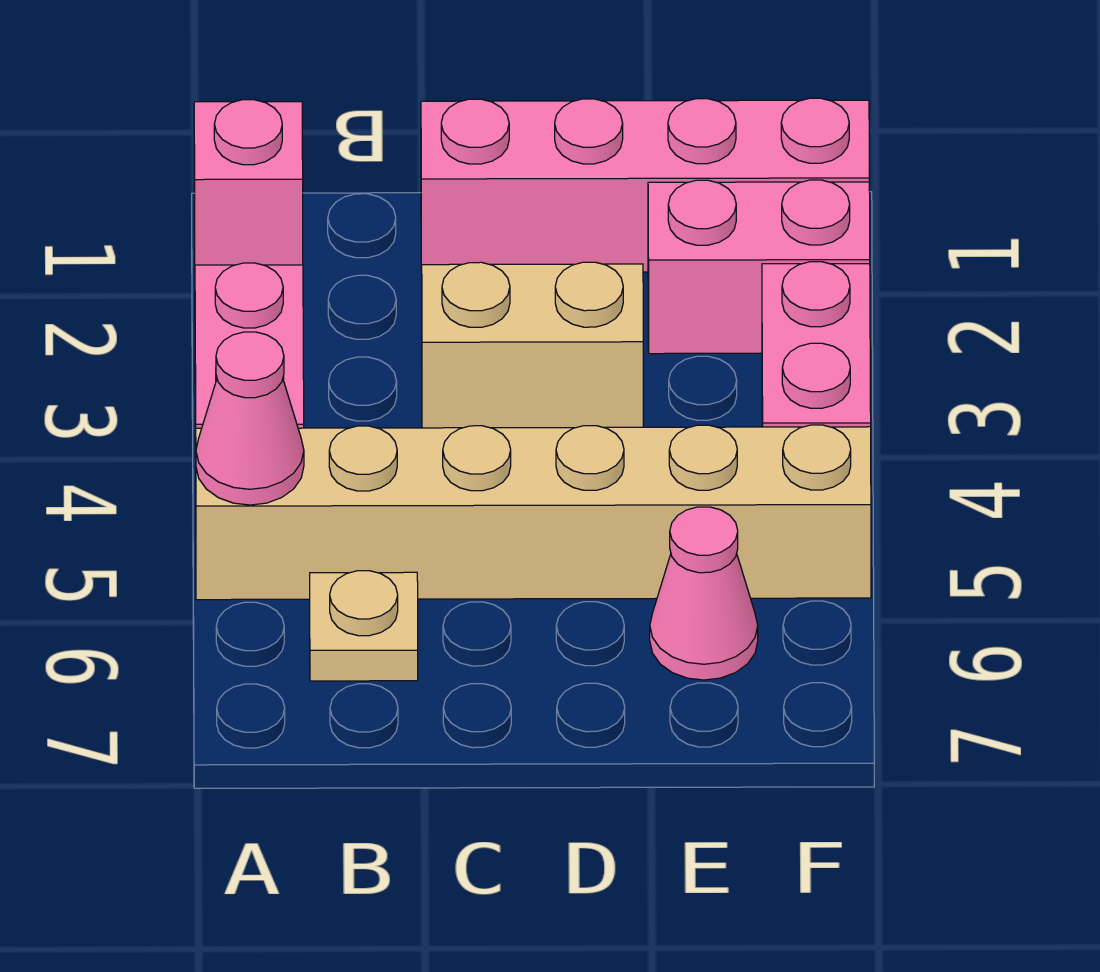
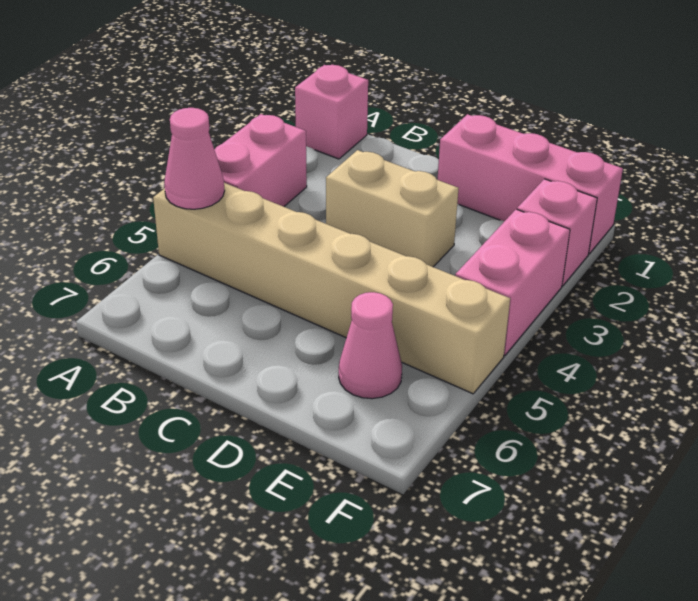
tan plate B6 level 1 -> none
pink brick C1:F1 level 1 -> pink brick D1:F1 level 1
pink brick E2:F2 level 1 -> pink brick F2 level 1

